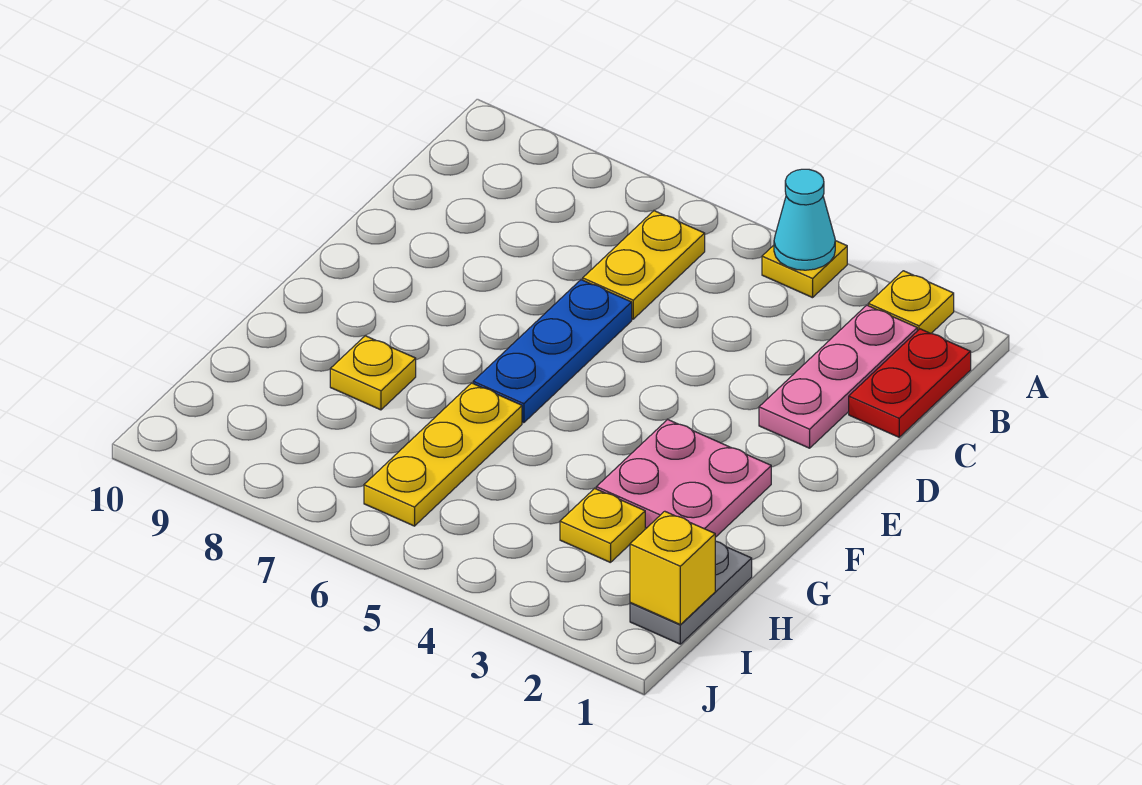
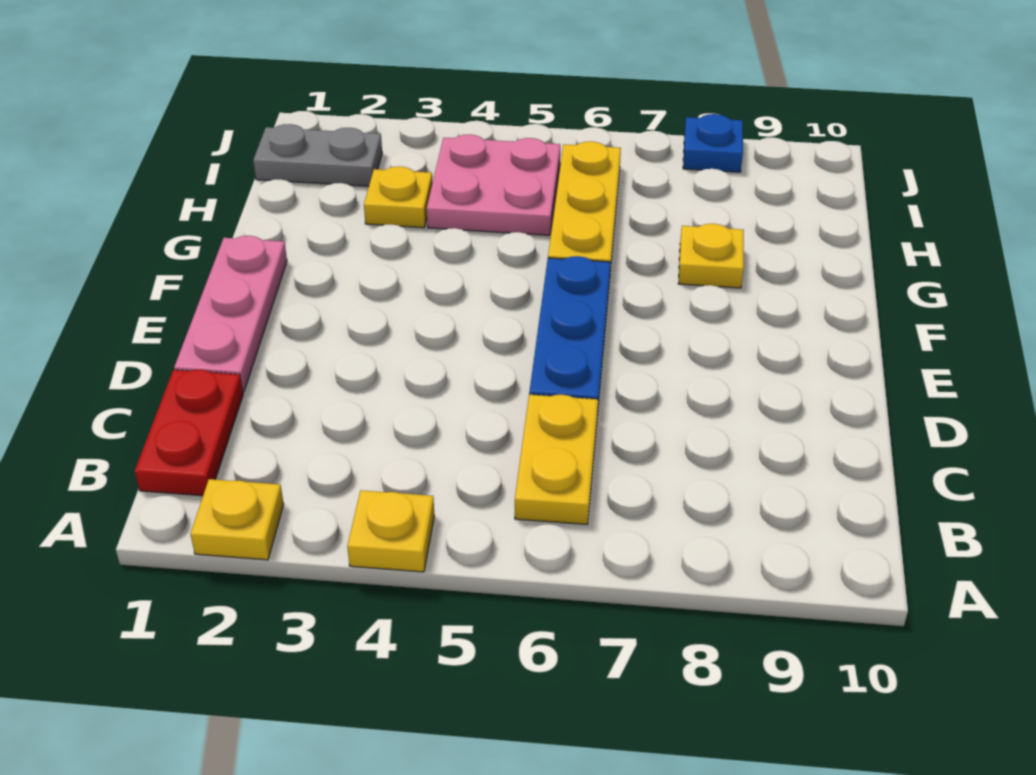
cyan cone A4 level 2 -> none
pink plate B2:D2 level 1 -> pink plate D1:F1 level 1
pink plate F2:G3 level 1 -> pink plate H4:I5 level 1
grey plate H1:I1 level 1 -> grey plate I1:I2 level 1
yellow brick I1 level 2 -> none
none -> blue plate J8 level 1

